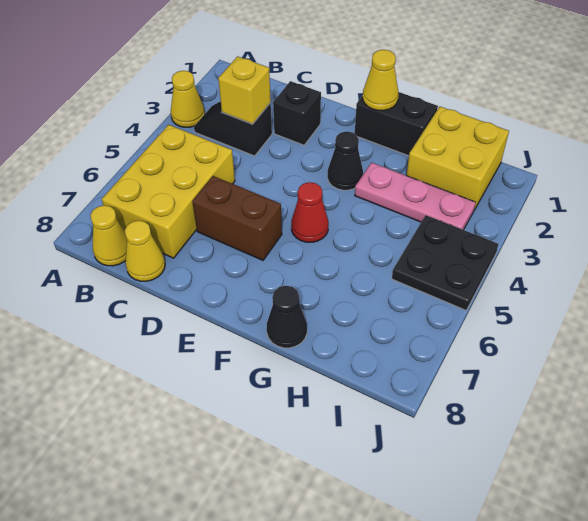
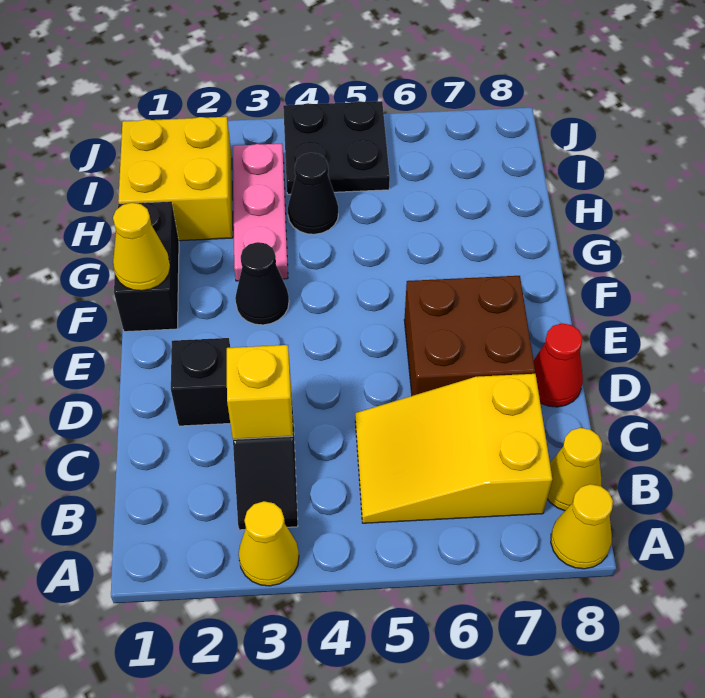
yellow brick B5:C7 level 1 -> yellow slope B5:C7 level 1 top 7
yellow cone C8 level 1 -> yellow cone A8 level 1
brown brick D6:E6 level 1 -> brown brick D6:E7 level 1
red cone F5 level 1 -> red cone D8 level 1
black cone G8 level 1 -> black cone H4 level 1

